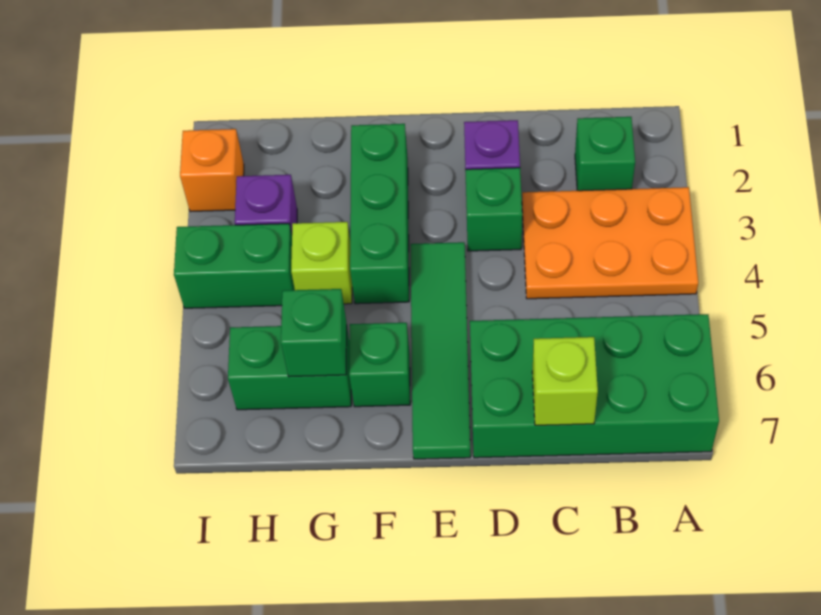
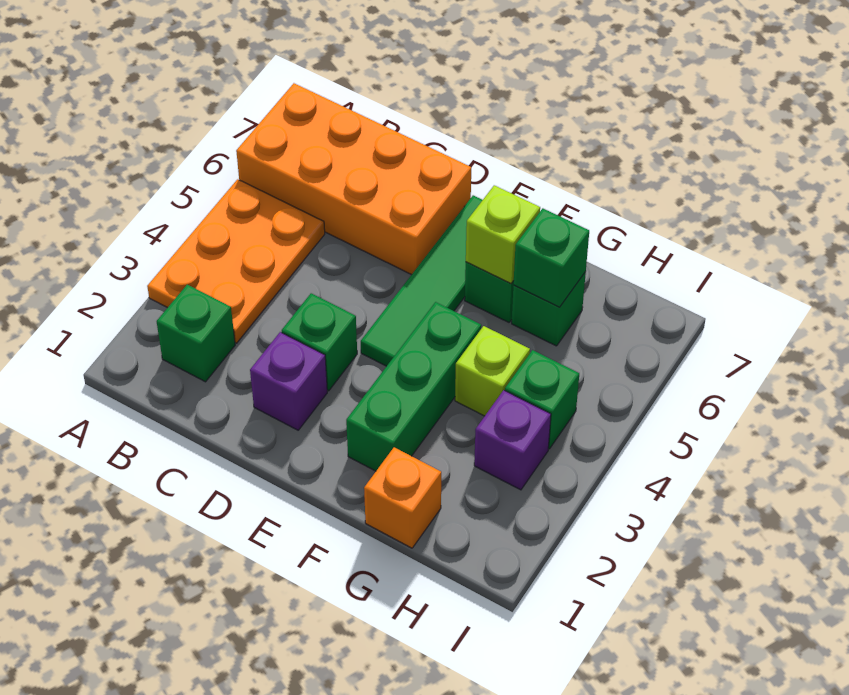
orange plate A3:C4 level 1 -> orange plate A3:B5 level 1
green brick A6:D7 level 1 -> orange brick A6:D7 level 1
lime brick C7 level 2 -> lime brick F6 level 2
green brick G6:H6 level 1 -> green brick G6 level 1
green brick H4:I4 level 1 -> green brick H4 level 1
orange brick I2 level 1 -> orange brick G1 level 1

